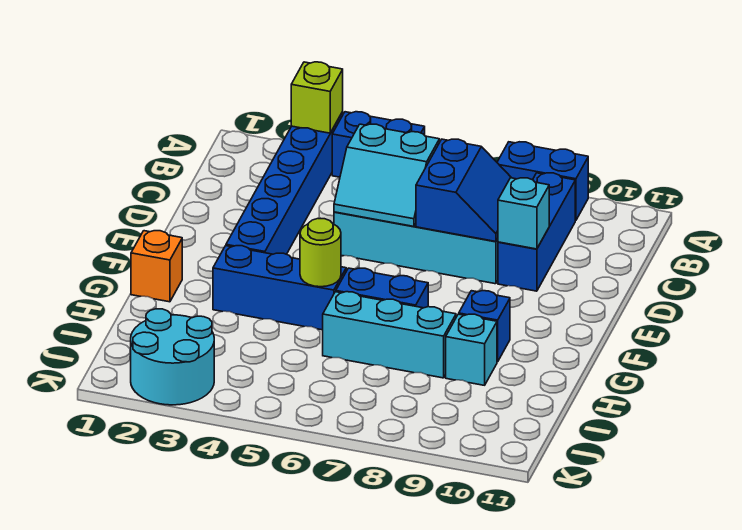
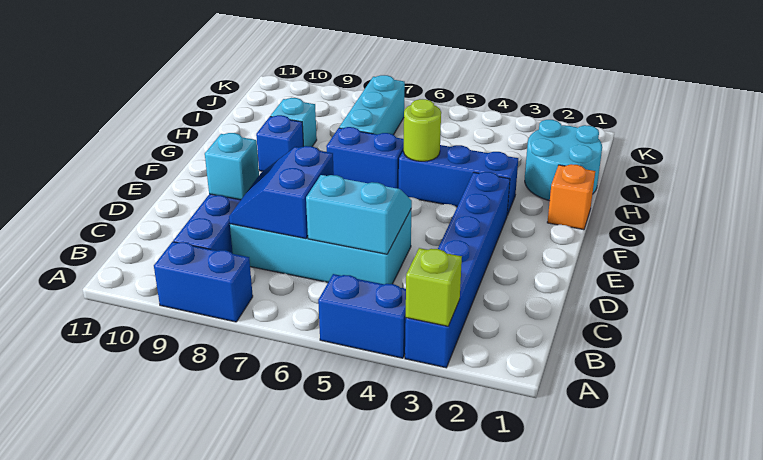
cyan brick H6:H8 level 1 -> cyan brick H7:J7 level 1
cyan round brick J2:K3 level 1 -> cyan round brick H1:I2 level 1

